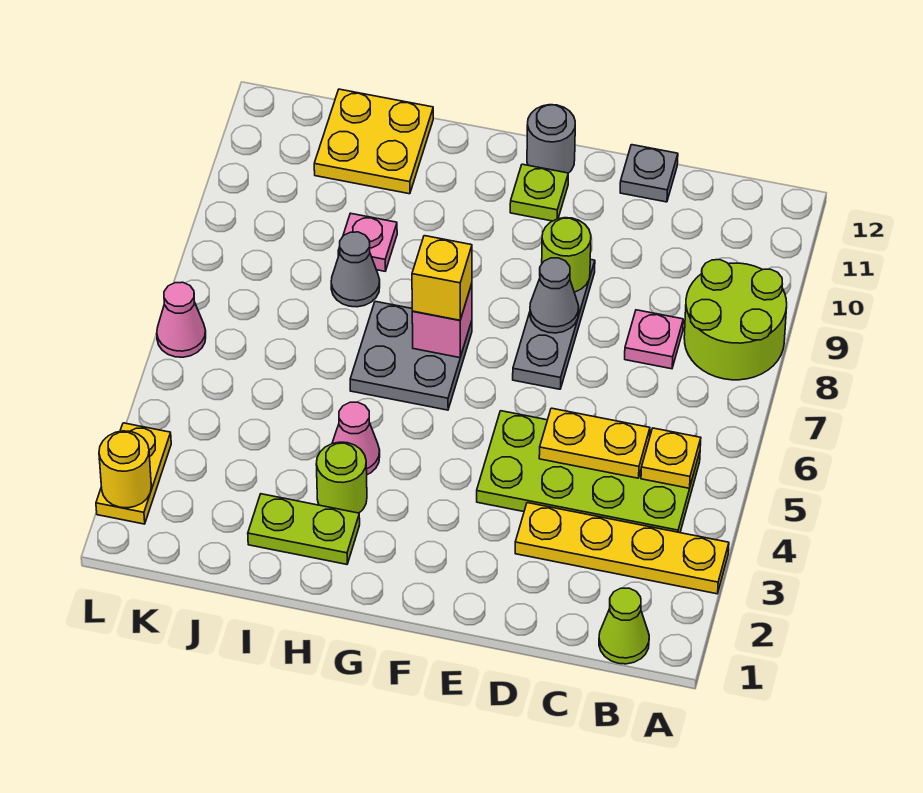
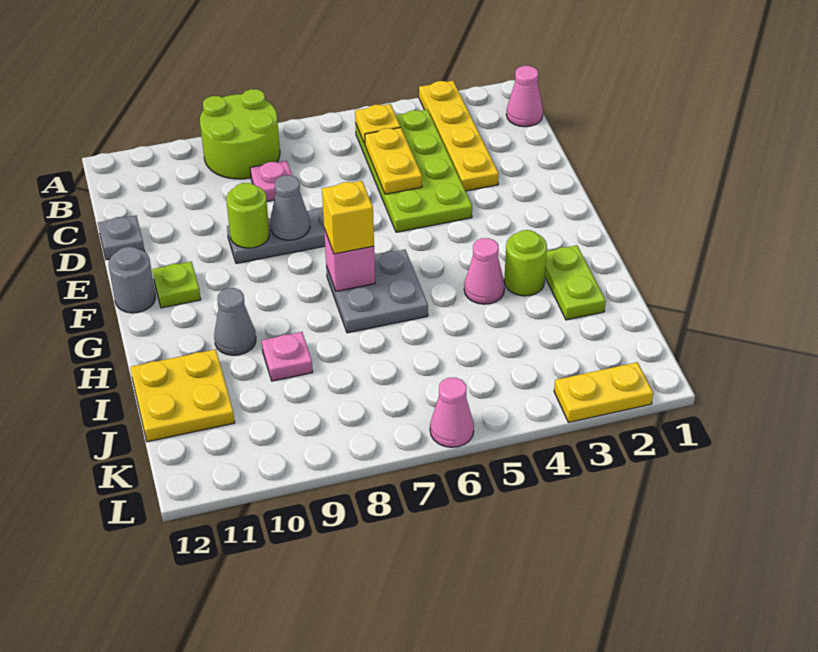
lime cone B1 level 1 -> pink cone B1 level 1
grey cone I8 level 1 -> grey cone H10 level 1
yellow round brick L2 level 2 -> none

